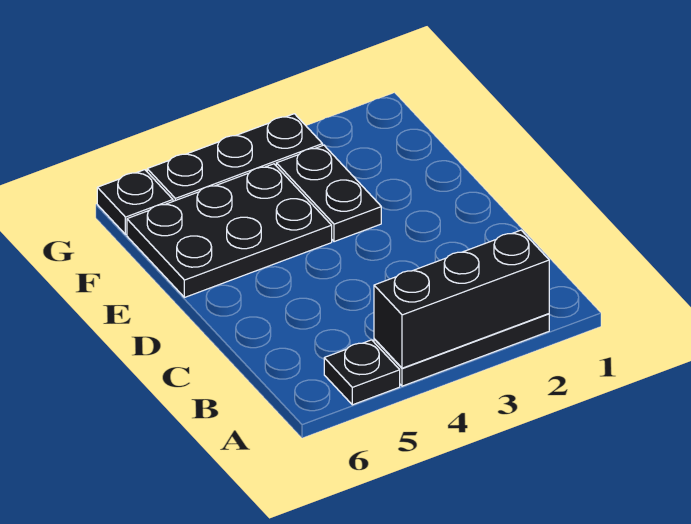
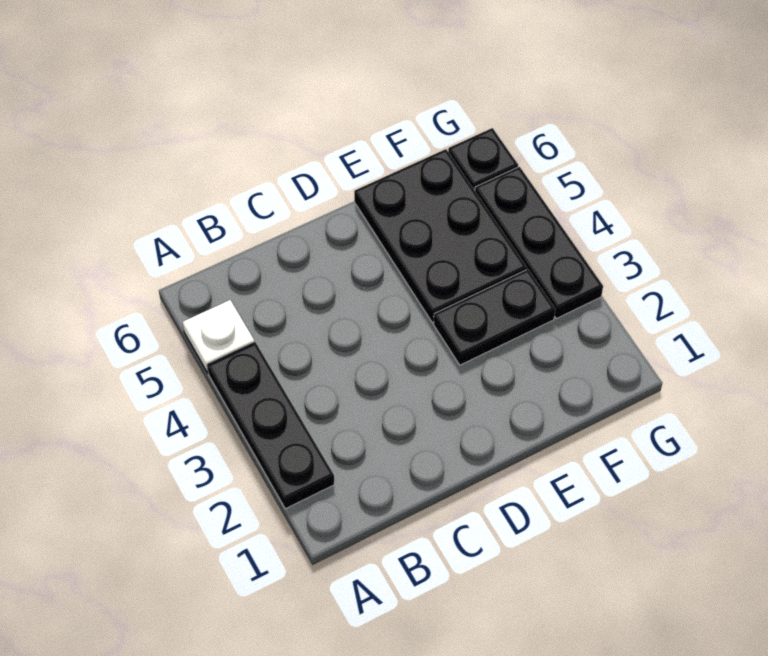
black brick A2:A4 level 2 -> none
black plate A5 level 1 -> white plate A5 level 1

